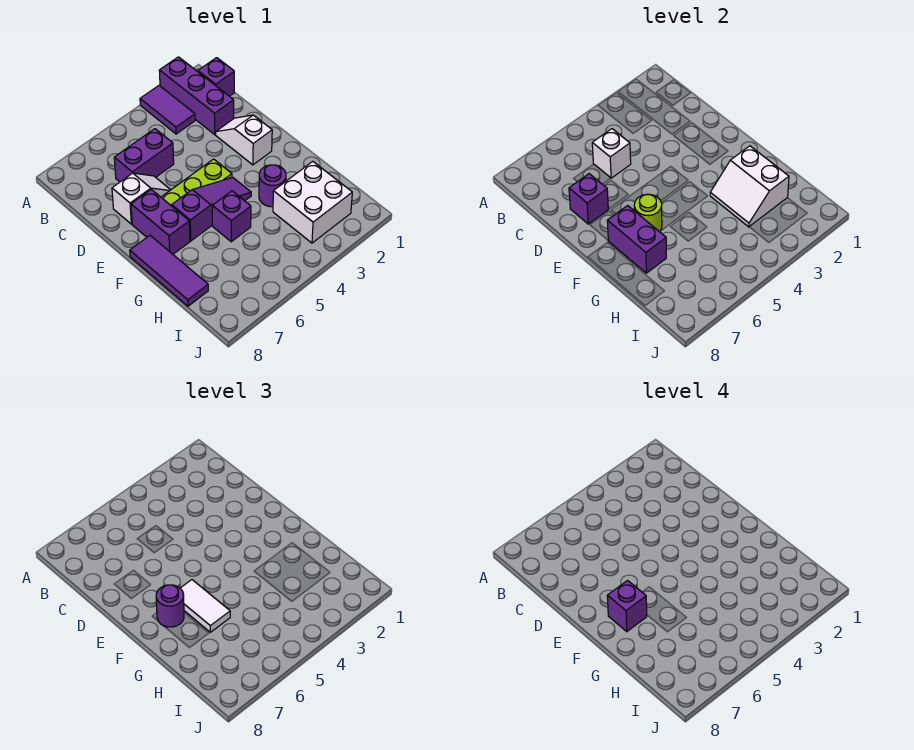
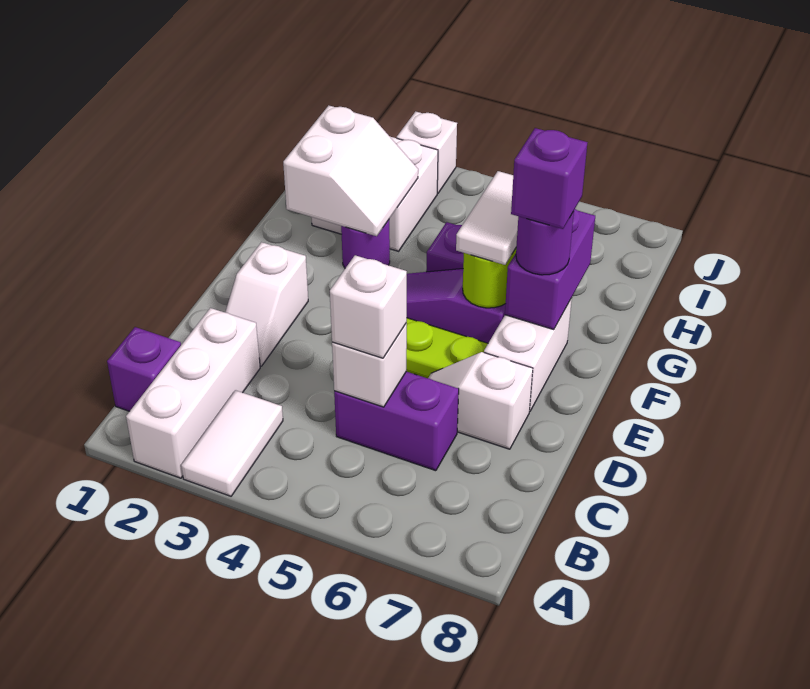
purple brick A2:C2 level 1 -> white brick A2:C2 level 1
purple tile A3:B3 level 1 -> white tile A3:B3 level 1
none -> white brick C5 level 3
purple brick D7 level 2 -> none
purple brick E7:F7 level 1 -> white brick E7:F7 level 1
purple tile F8:H8 level 1 -> none
none -> white brick J3 level 1

